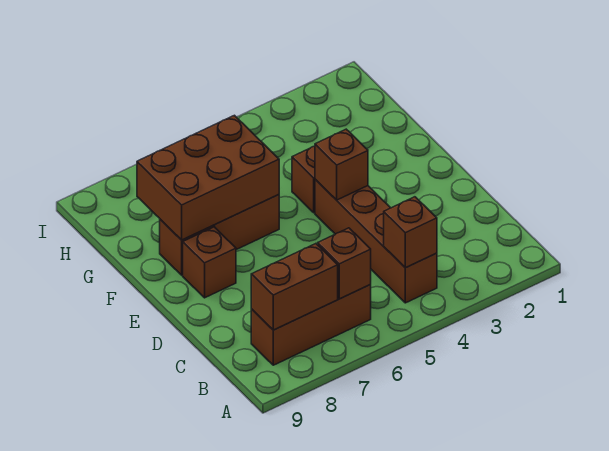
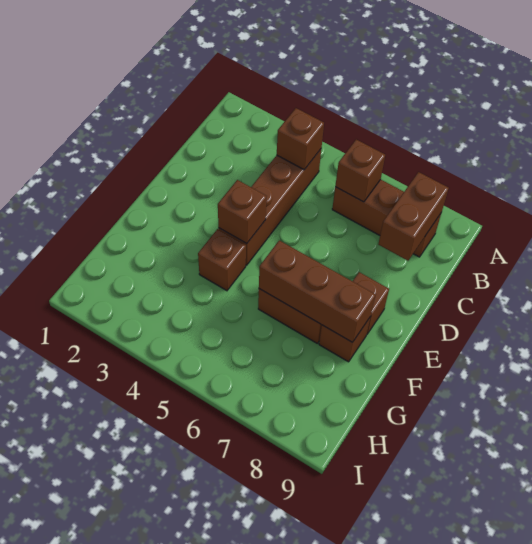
brown brick B7:B8 level 2 -> brown brick B8:C8 level 2
brown brick F6:G8 level 2 -> brown brick F6:F8 level 2

